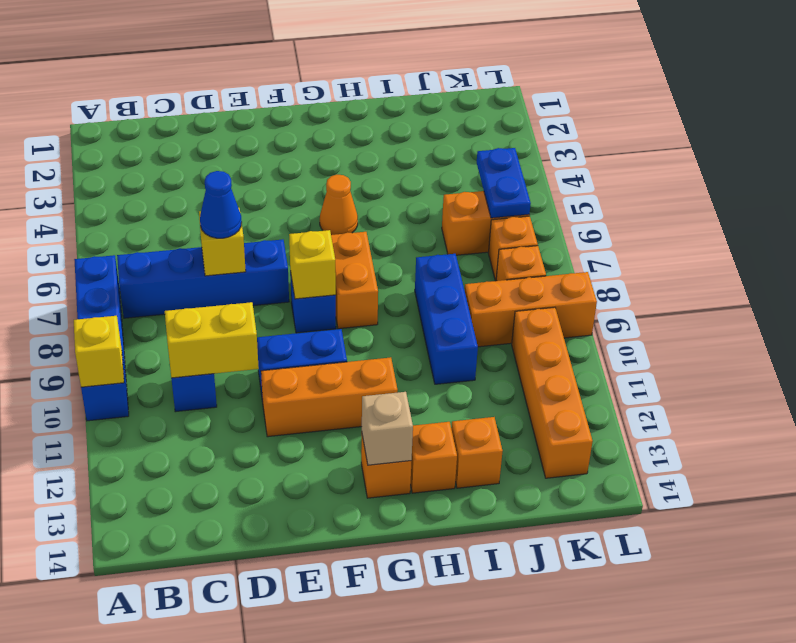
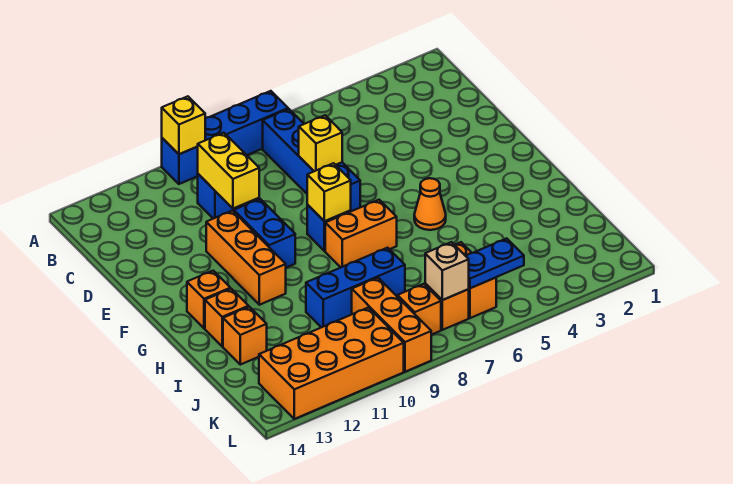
blue cone D7 level 3 -> none
tan brick G13 level 2 -> tan brick K7 level 2
orange brick K10:K13 level 1 -> orange brick K10:L13 level 1

